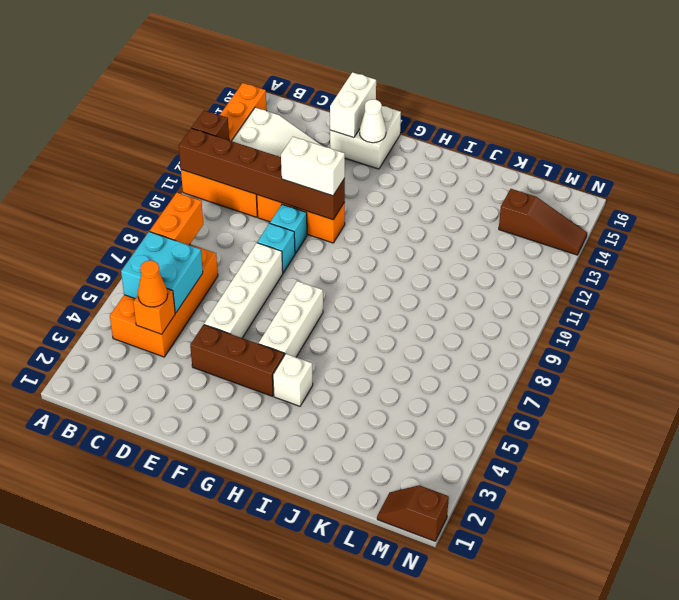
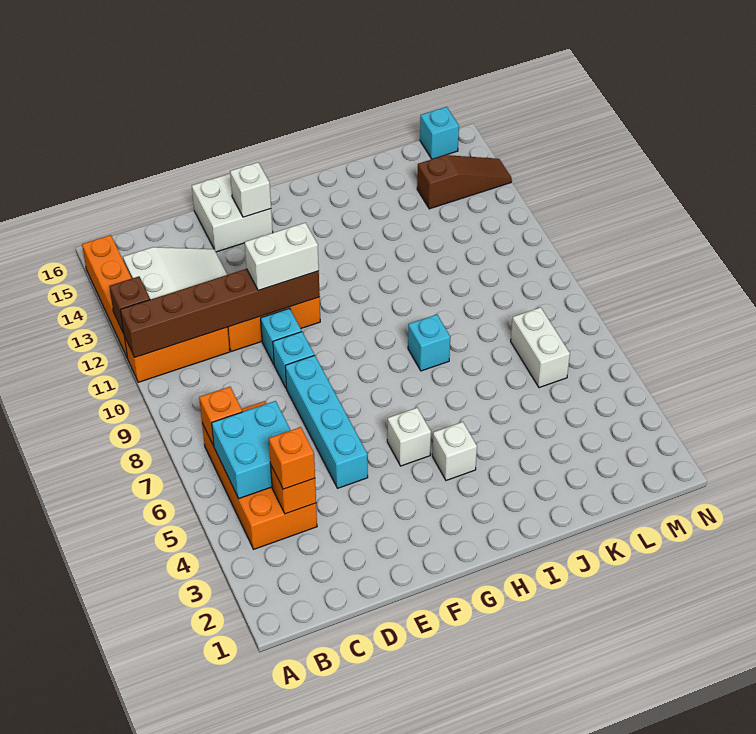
orange brick B7:B8 level 2 -> orange brick B7 level 2
orange cone C4 level 3 -> orange brick C4 level 3
brown brick E4:G4 level 1 -> none
white brick E5:E8 level 1 -> cyan brick E5:E8 level 1
white brick E15:E16 level 2 -> white brick L6:L7 level 1
white cone F15 level 2 -> white brick F15 level 2
white brick G5:G7 level 1 -> white brick G5 level 1
none -> cyan brick I8 level 1
brown slope M1:N1 level 1 top N -> none
none -> cyan brick M16 level 1

